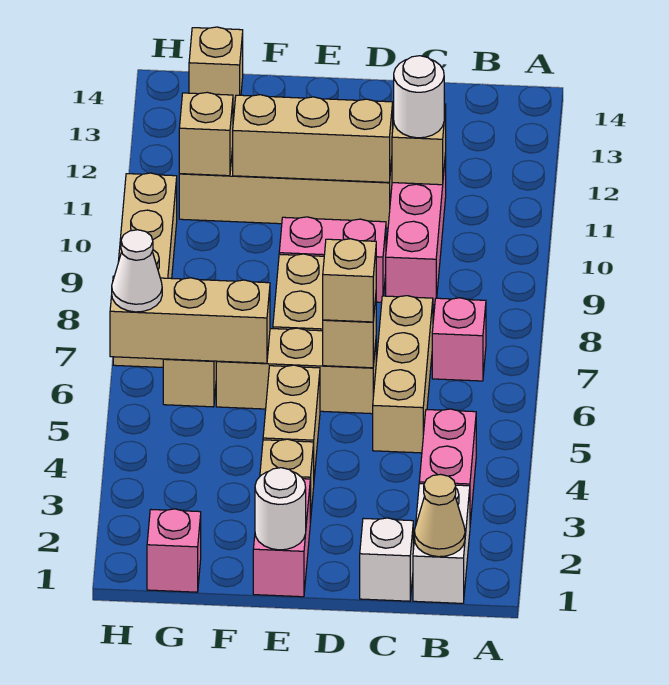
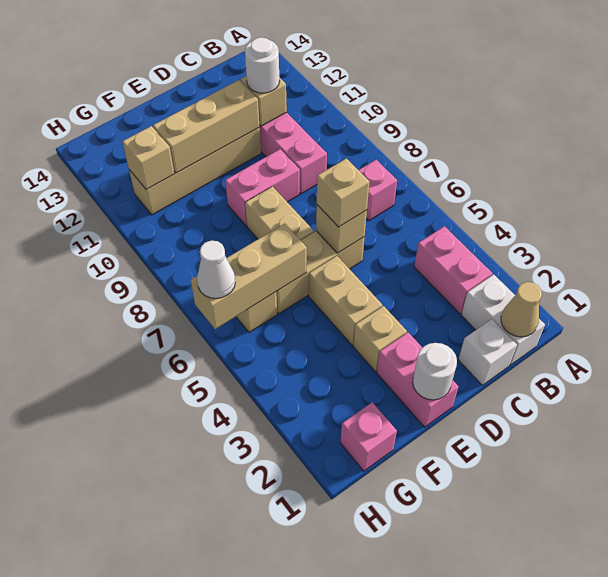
tan brick C5:C7 level 1 -> none
tan brick G14 level 1 -> none
tan brick H7:H10 level 1 -> none

